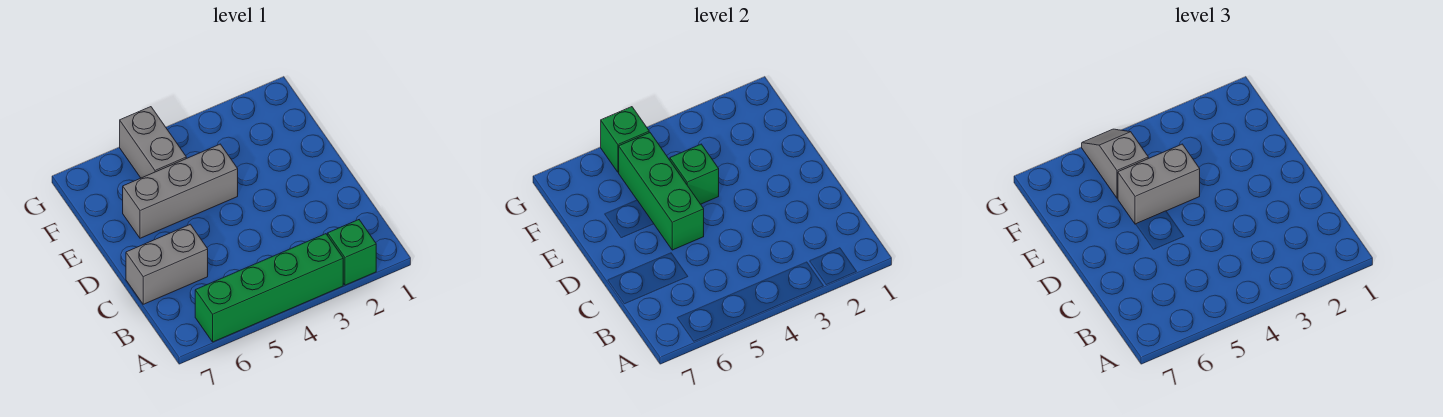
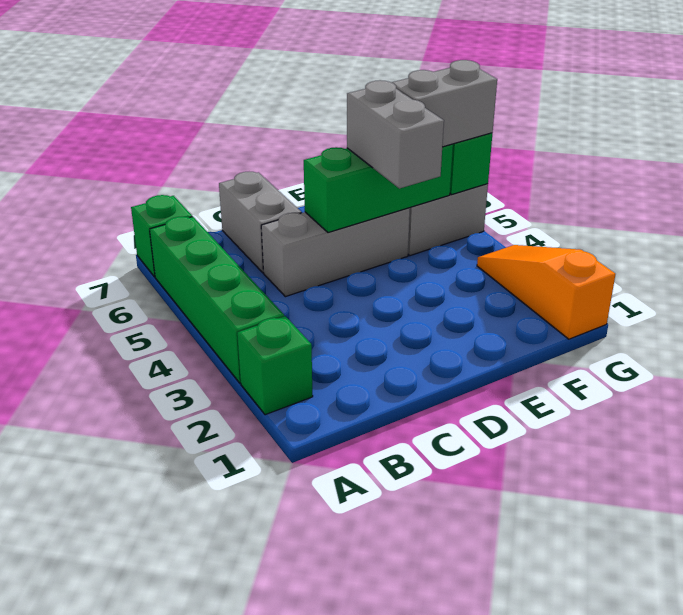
grey brick E4:E6 level 1 -> grey brick C5:E5 level 1
green brick E4 level 2 -> green brick A7 level 1
grey slope F5:G5 level 3 top F -> grey brick F5:G5 level 3
none -> orange slope G1:G3 level 1 top 1

